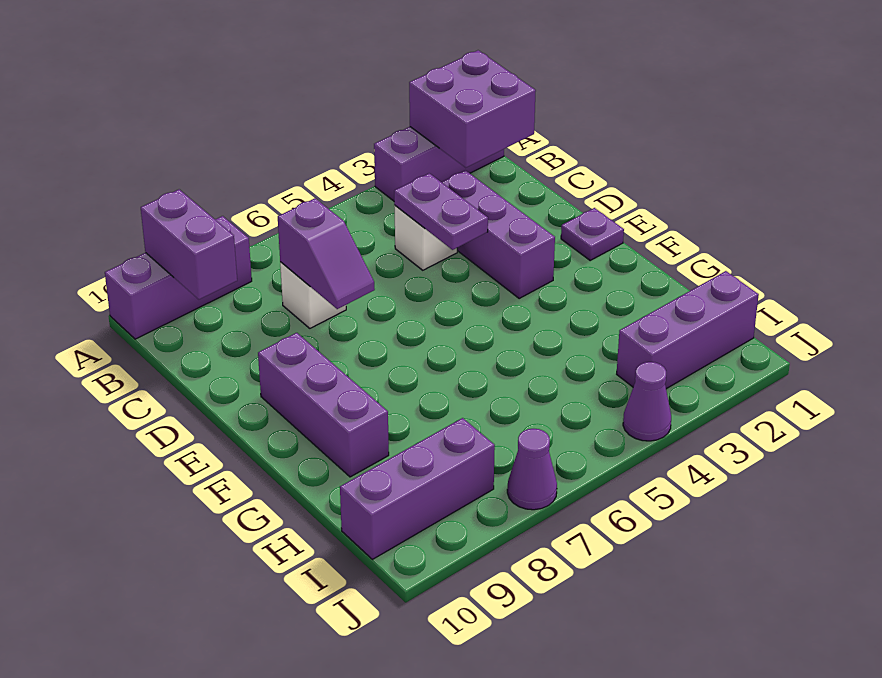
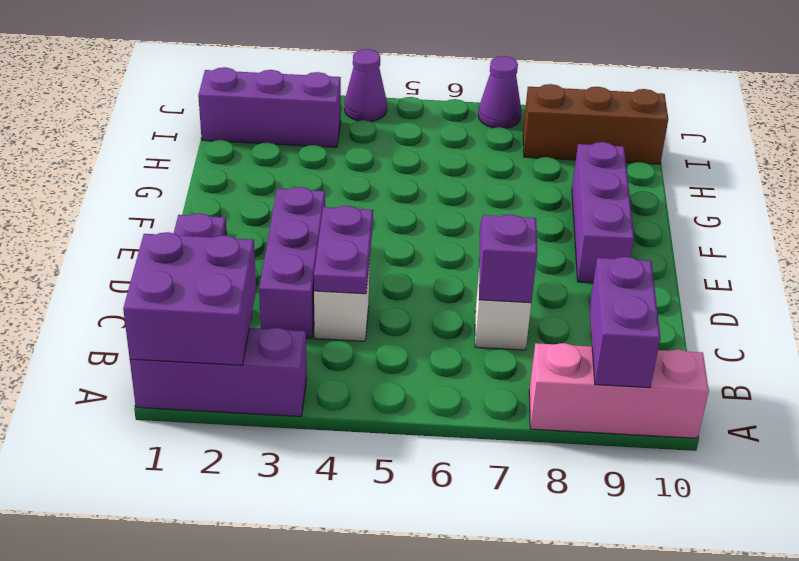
purple brick A8:A10 level 1 -> pink brick A8:A10 level 1
purple brick I8:I10 level 1 -> brown brick I8:I10 level 1

